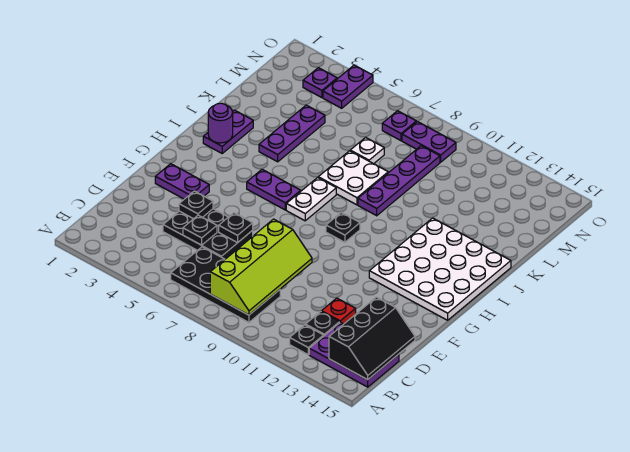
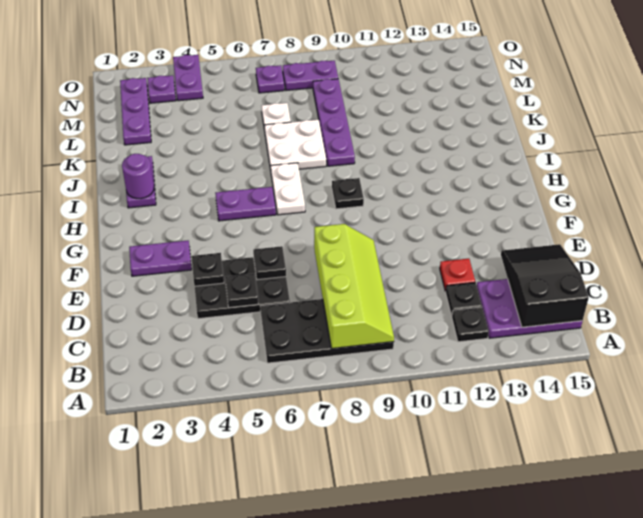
black slope B14:D15 level 2 top 14 -> black slope B14:D15 level 2 top B
white plate G12:J15 level 1 -> none
purple plate J4:L4 level 1 -> purple plate L2:N2 level 1

